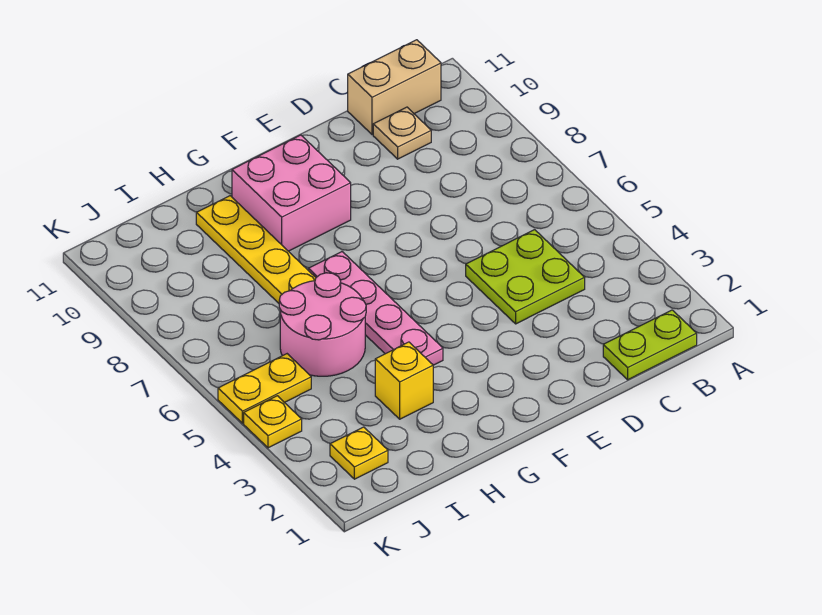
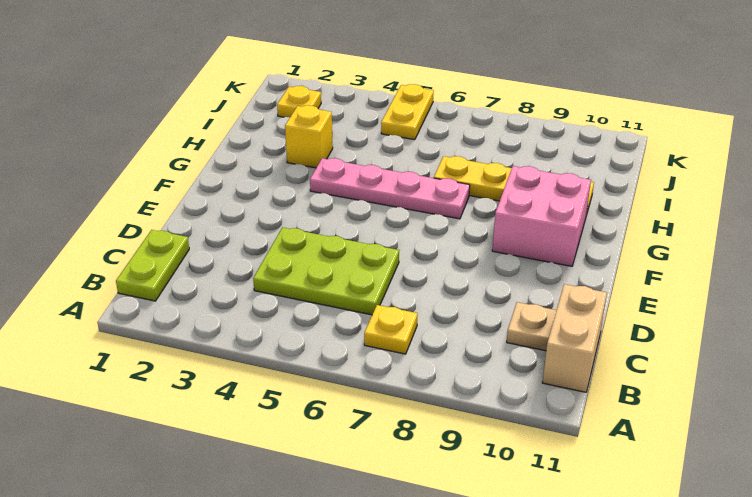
lime plate C4:D5 level 1 -> lime plate C4:D6 level 1
pink round brick H5:I6 level 1 -> none
yellow plate K4 level 1 -> yellow plate B7 level 1

